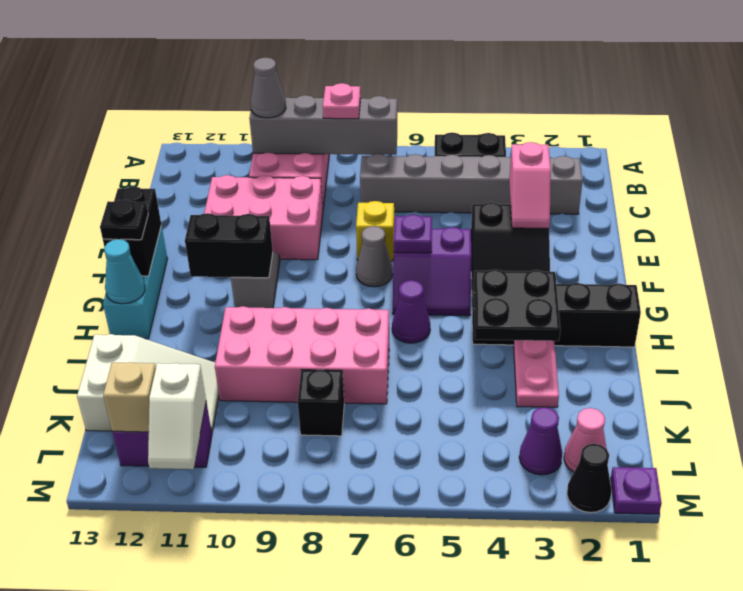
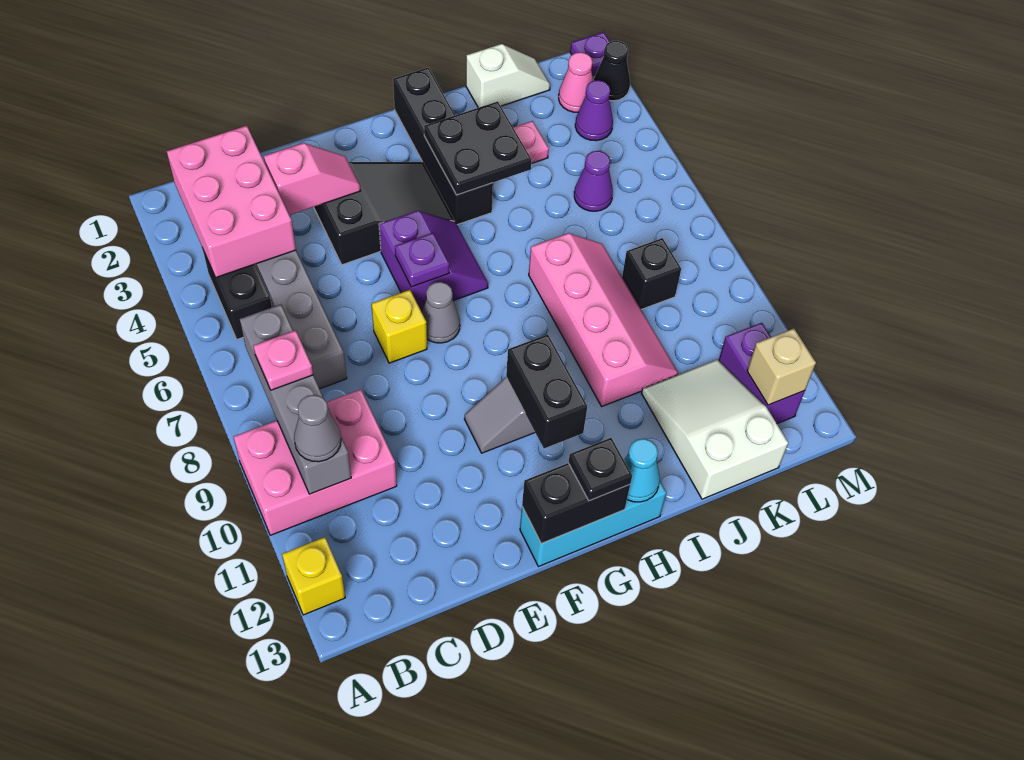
none -> yellow brick A12 level 1
pink brick D9:E11 level 1 -> pink brick B2:C4 level 2
purple cone H6 level 1 -> purple cone K5 level 1
pink brick I7:J10 level 1 -> pink slope I7:J10 level 1 top I
white slope L11:M11 level 2 top L -> white slope J1:K1 level 1 top J

